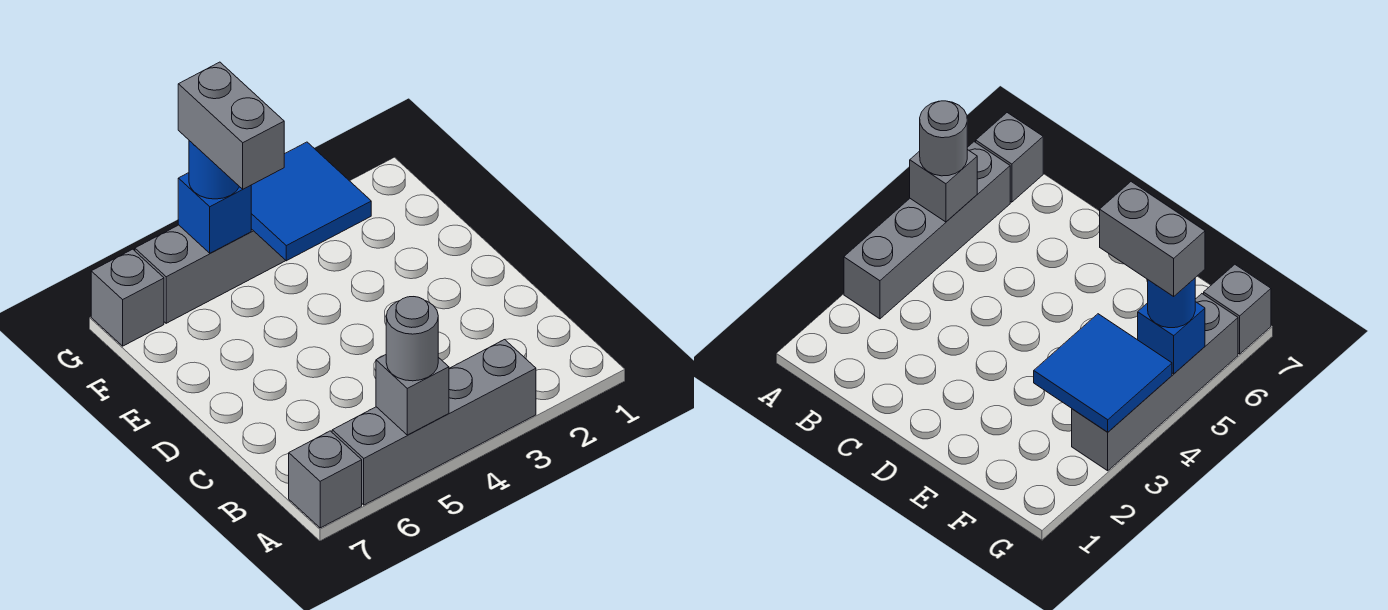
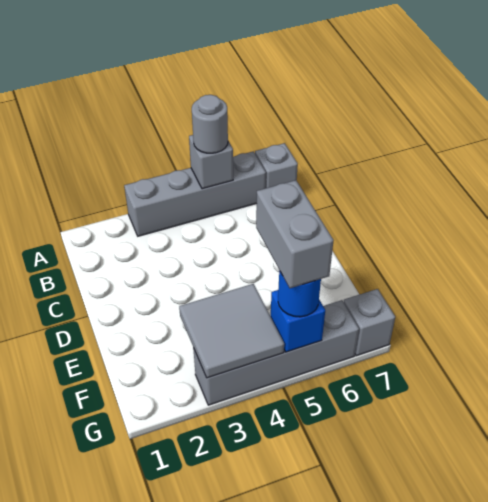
blue tile F3:G4 level 2 -> grey tile F3:G4 level 2

